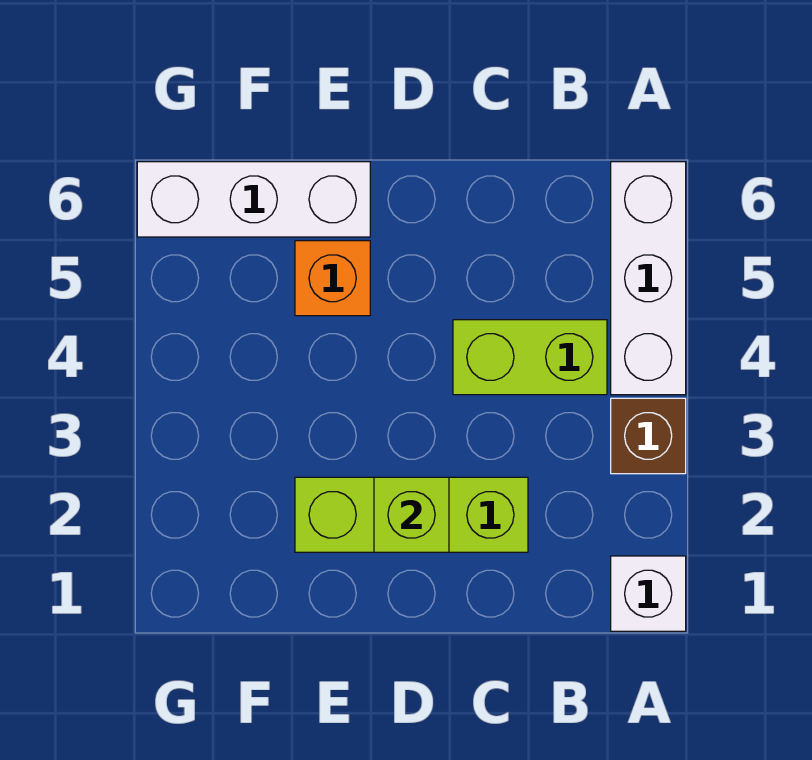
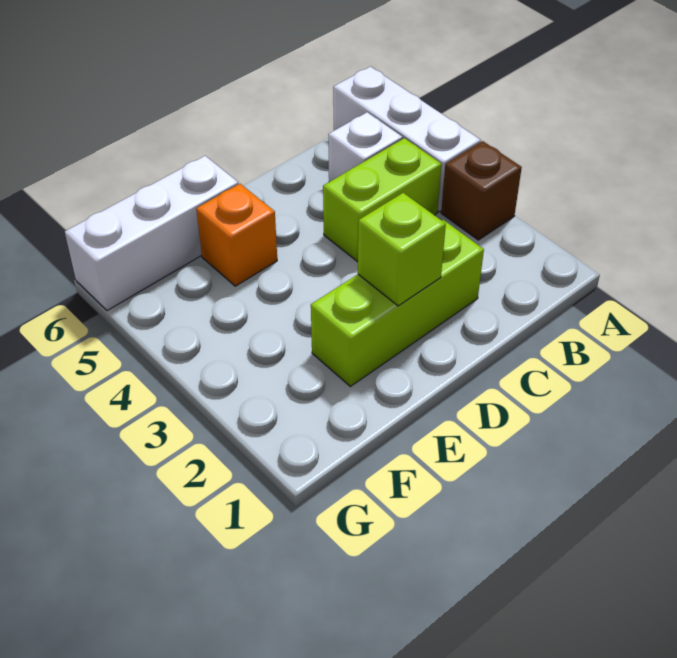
white brick A1 level 1 -> white brick B5 level 1

